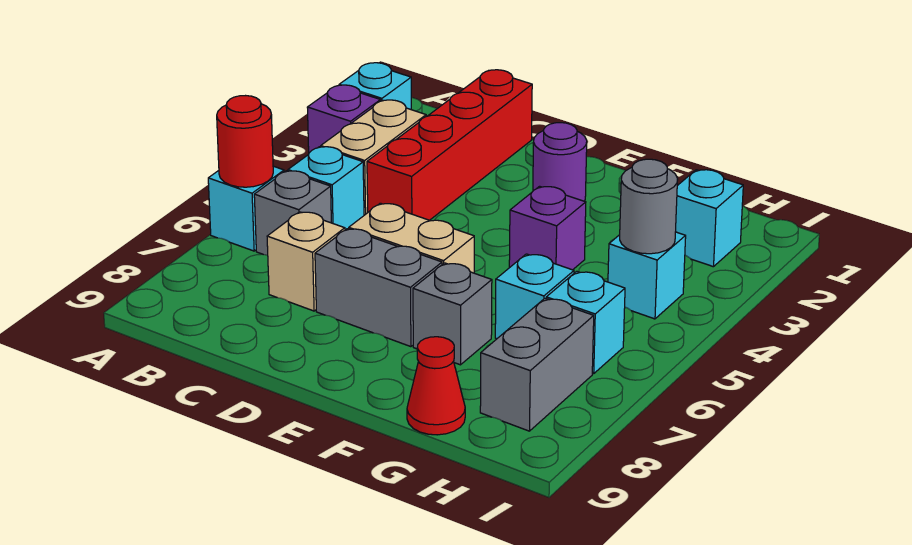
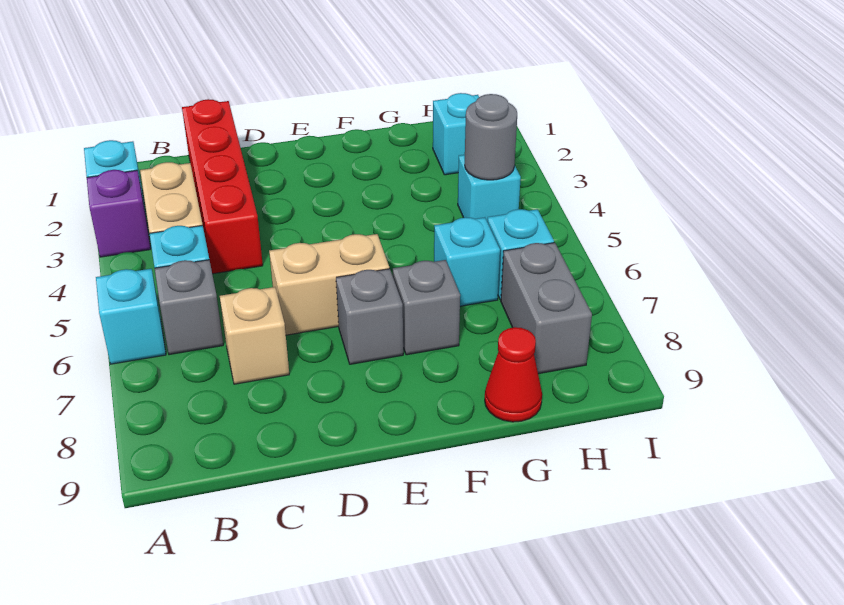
red round brick A6 level 2 -> none
grey brick D7:E7 level 1 -> grey brick E7 level 1
purple round brick E2 level 1 -> none
purple brick F4 level 1 -> none

